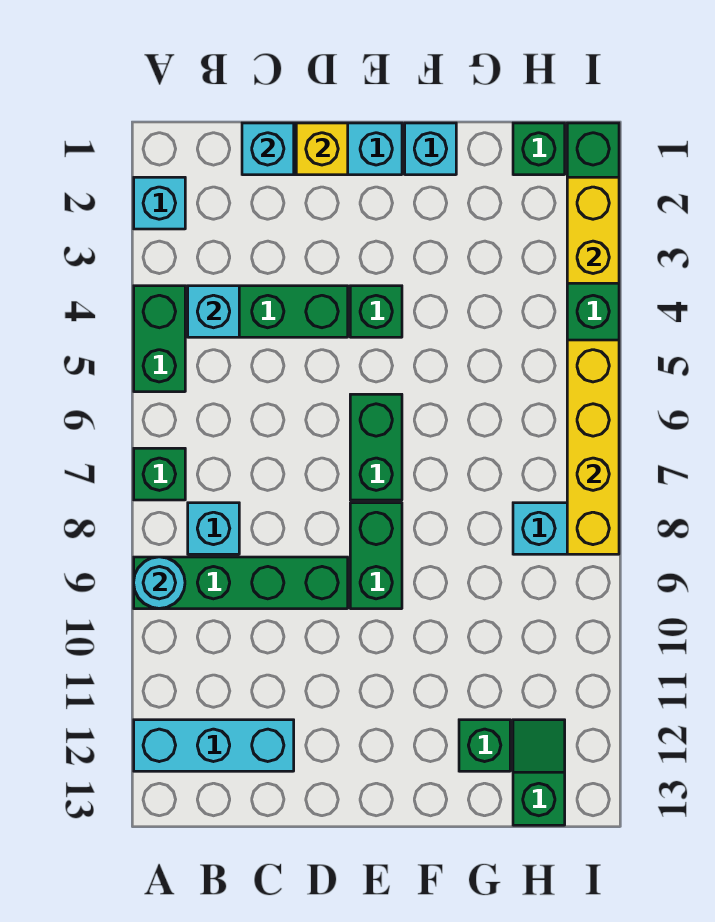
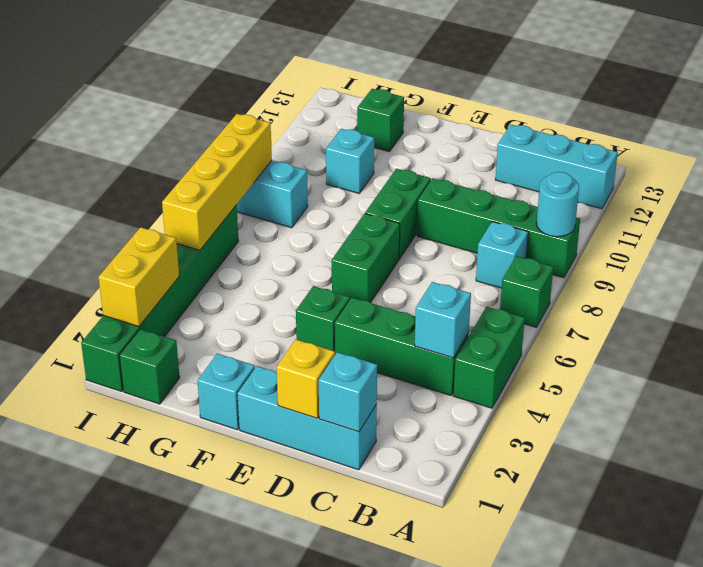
cyan brick A2 level 1 -> cyan brick G10 level 1
green slope H12:H13 level 1 top 13 -> none

